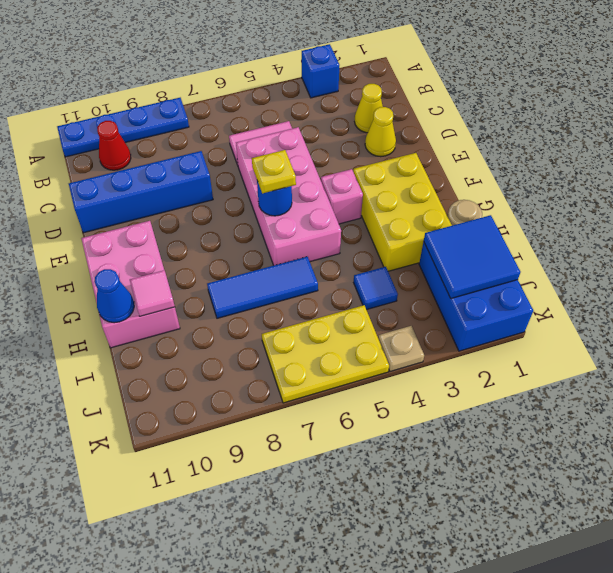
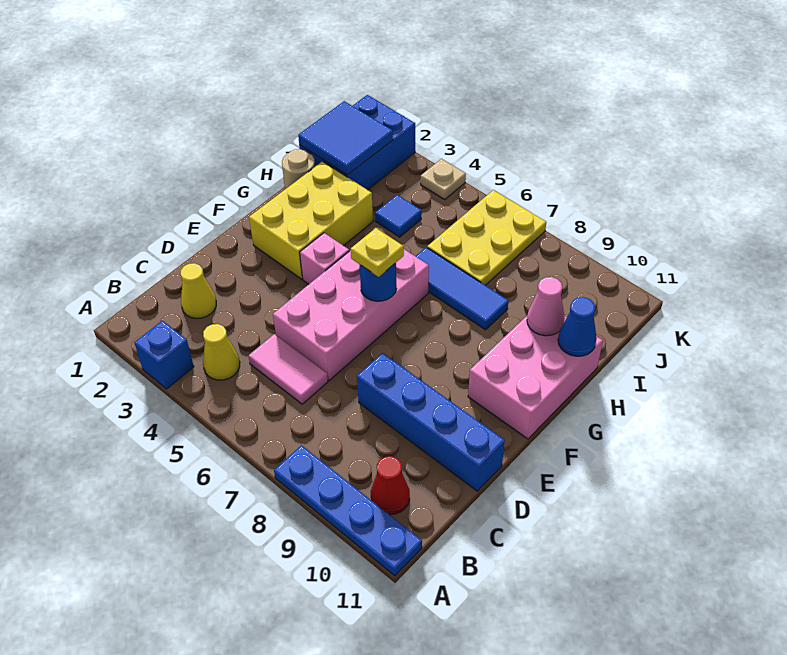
yellow cone D2 level 1 -> yellow cone B4 level 1
pink tile H10 level 2 -> pink cone H10 level 2
yellow plate J5:K7 level 1 -> yellow plate I6:K7 level 1

